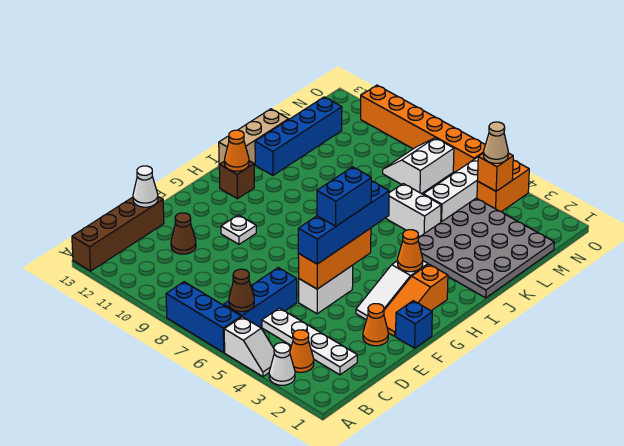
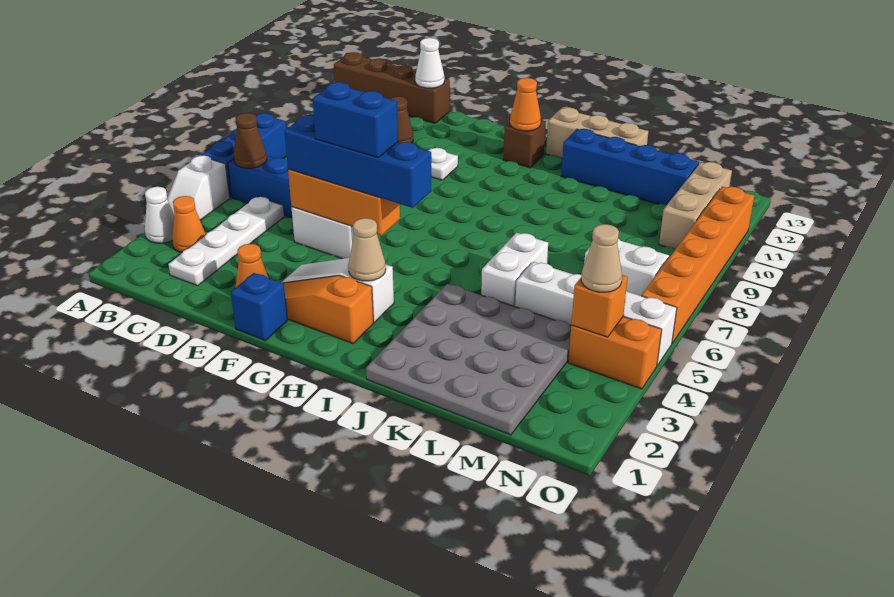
orange cone H3 level 2 -> tan cone H3 level 2
none -> tan brick N10:N12 level 1

